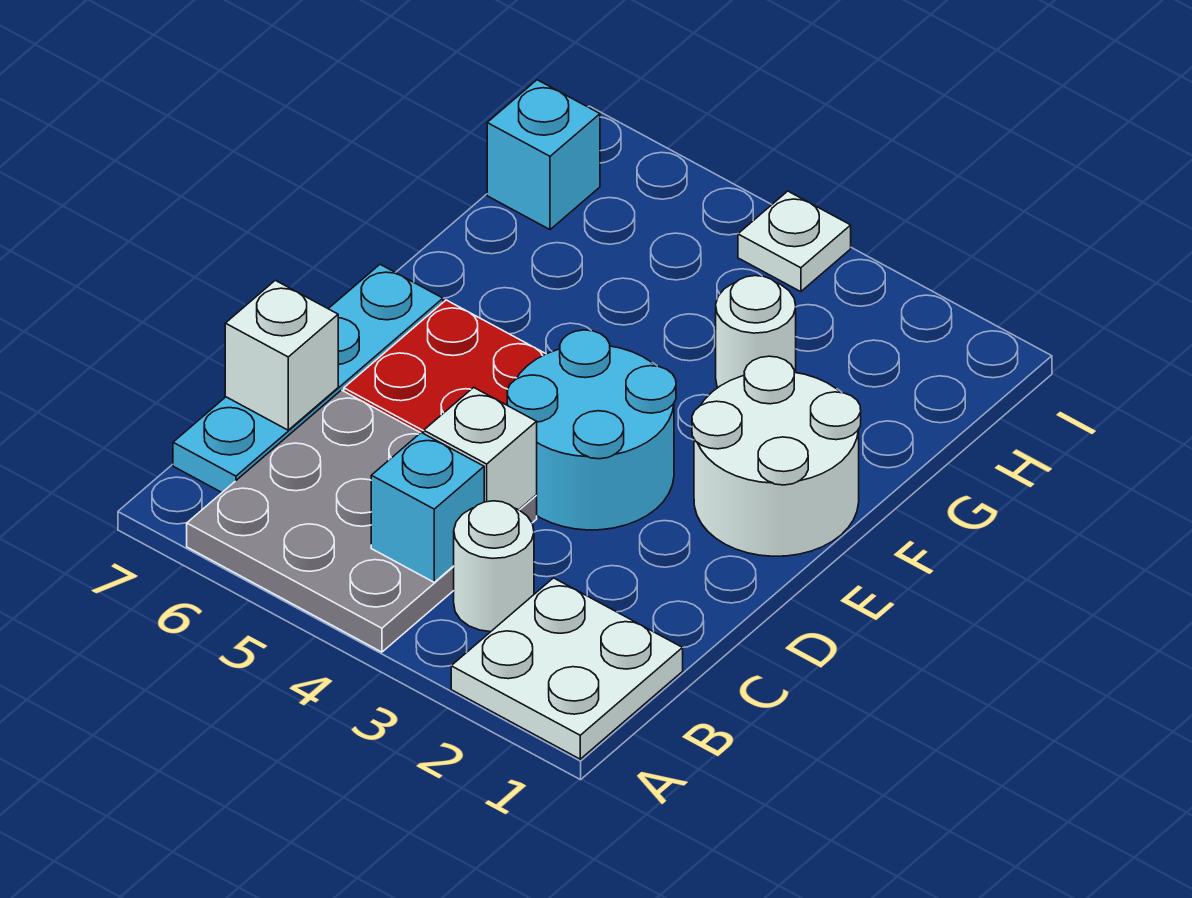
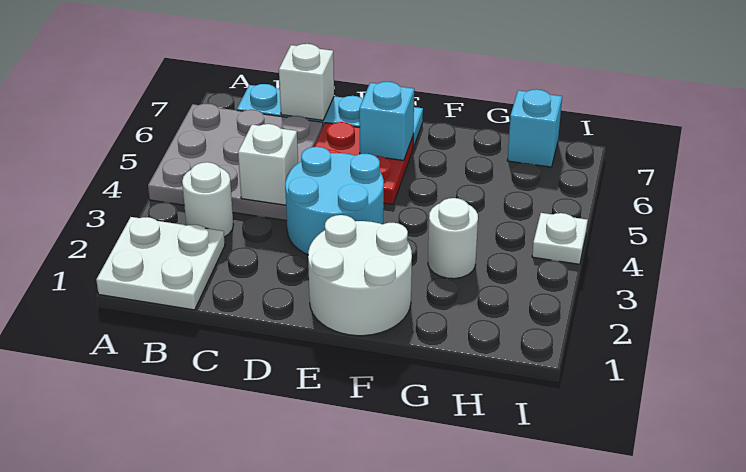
cyan brick B4 level 2 -> cyan brick E6 level 2

